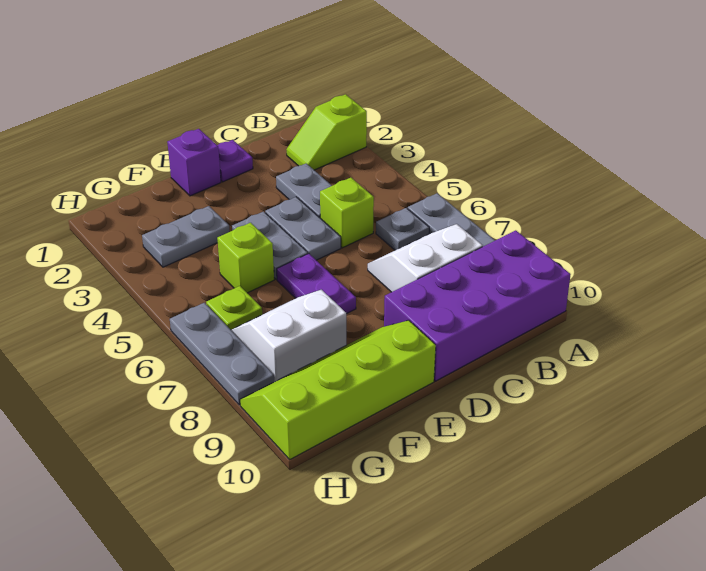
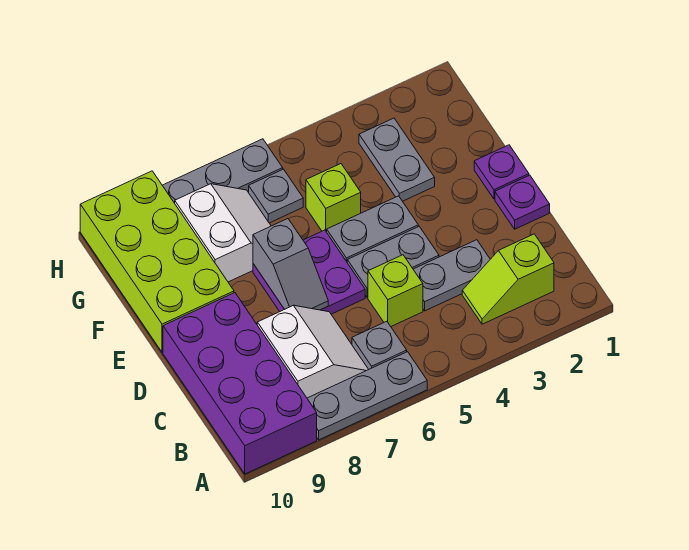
lime slope A2:B2 level 1 top A -> lime slope B2:B3 level 1 top 2
none -> grey slope D7:E7 level 2 top E
purple brick E1 level 1 -> purple plate E1 level 1
purple plate E6:E7 level 1 -> purple plate D6:E7 level 1
lime slope E9:H10 level 1 top 10 -> lime brick E9:H10 level 1
lime plate G6 level 1 -> grey plate G6 level 1

